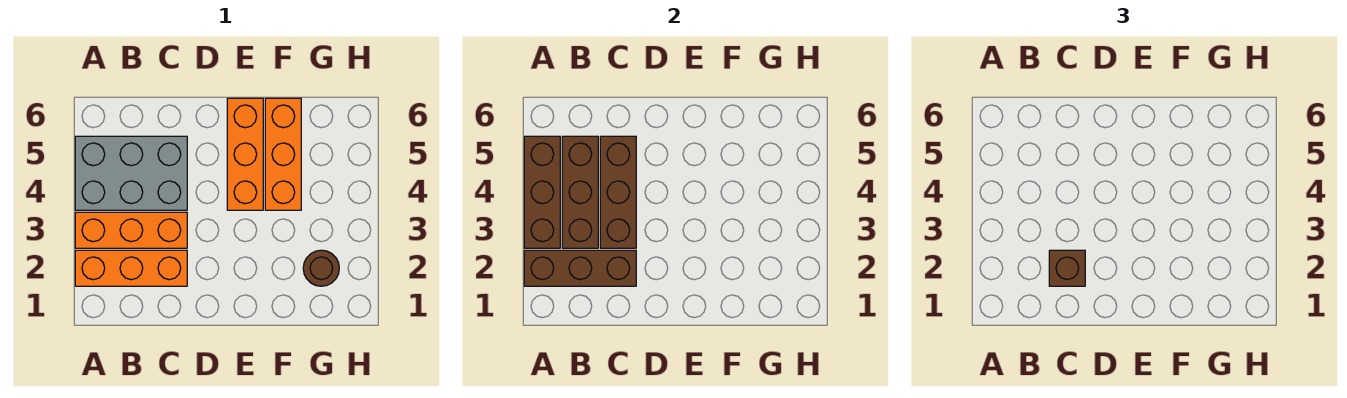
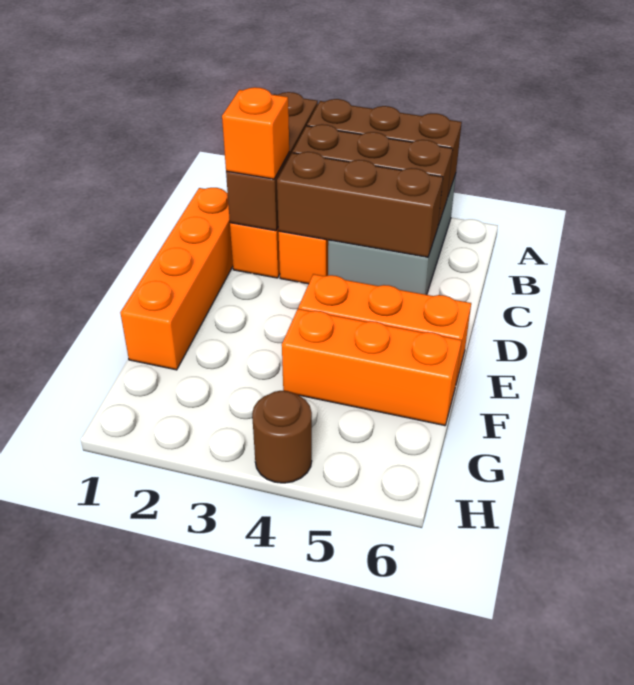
none -> orange brick C1:F1 level 1
brown brick C2 level 3 -> orange brick C2 level 3
brown round brick G2 level 1 -> brown round brick H4 level 1

